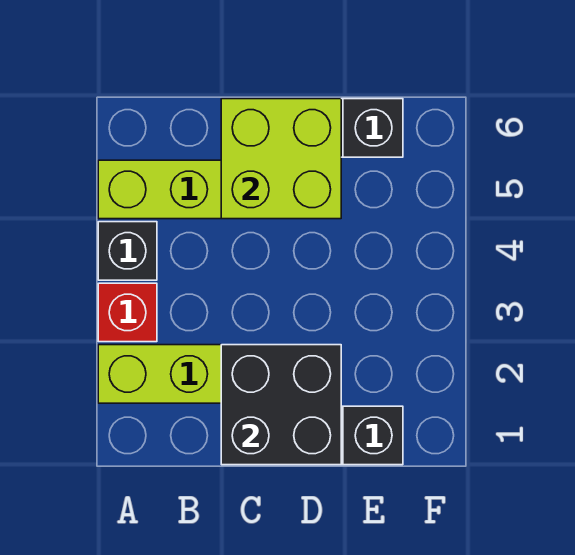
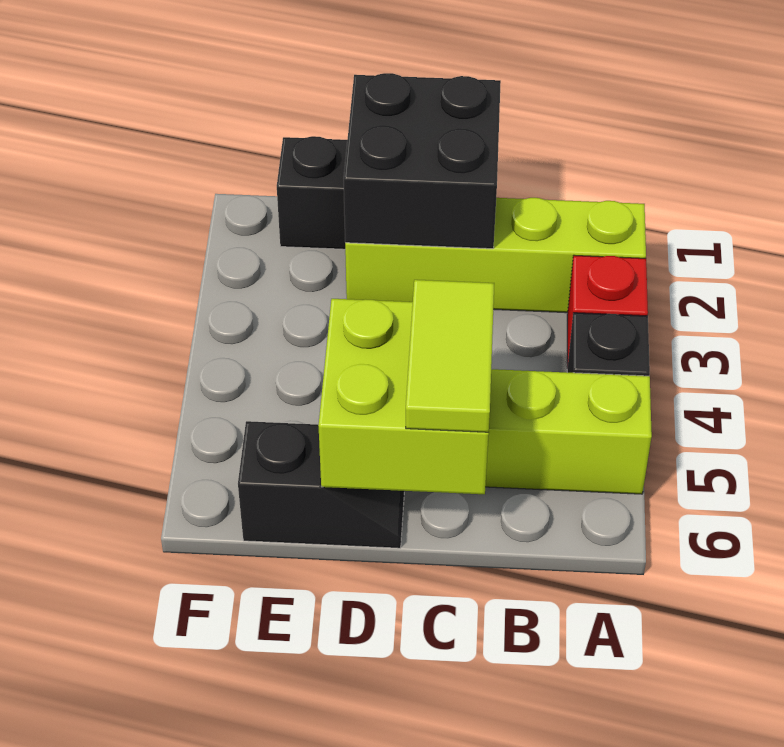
none -> lime tile C5:C6 level 3

